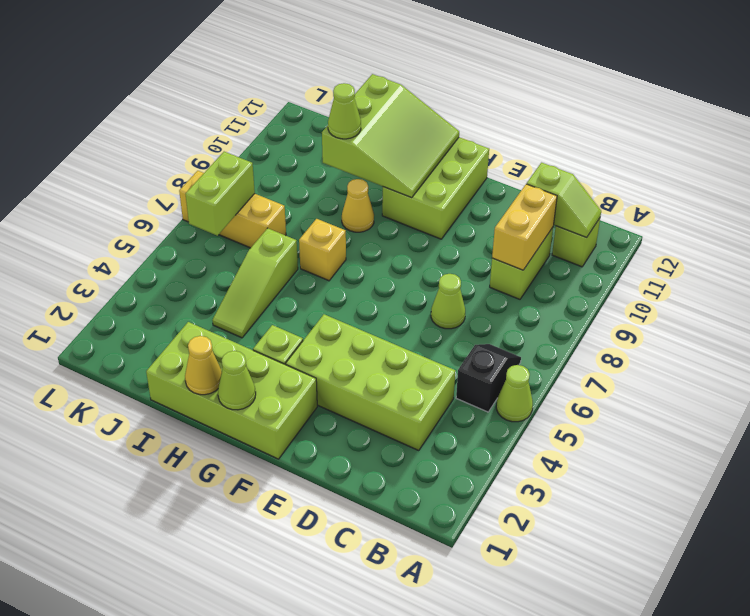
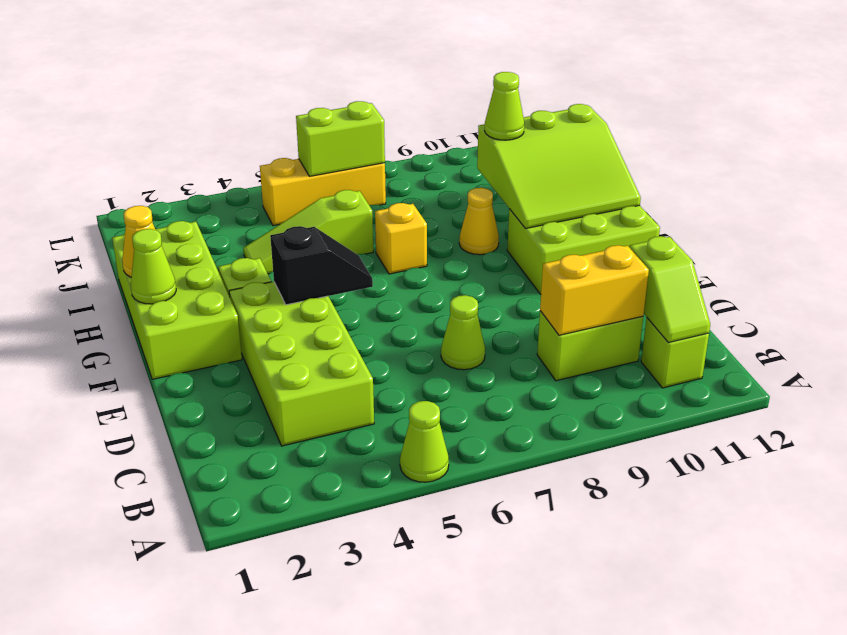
black slope B5:B6 level 1 top 5 -> black slope F4:F5 level 2 top 4
yellow brick J7:L7 level 1 -> yellow brick K5:K7 level 1

